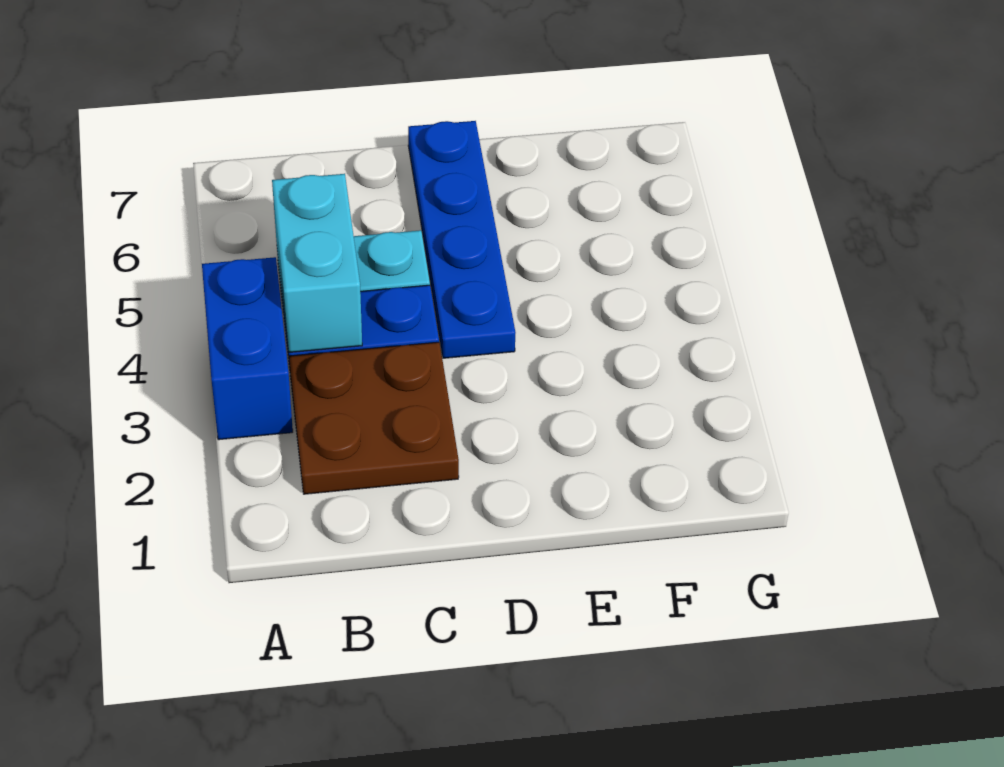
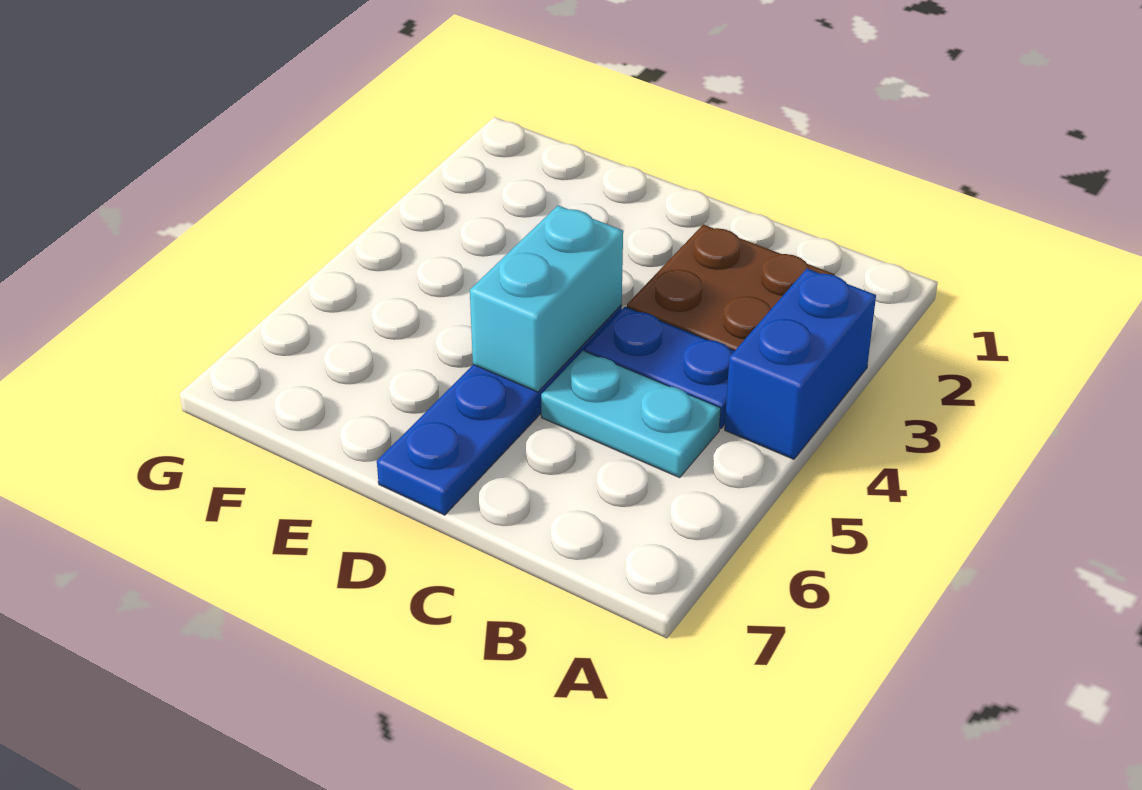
cyan brick B4:B5 level 2 -> cyan brick D4:D5 level 2

